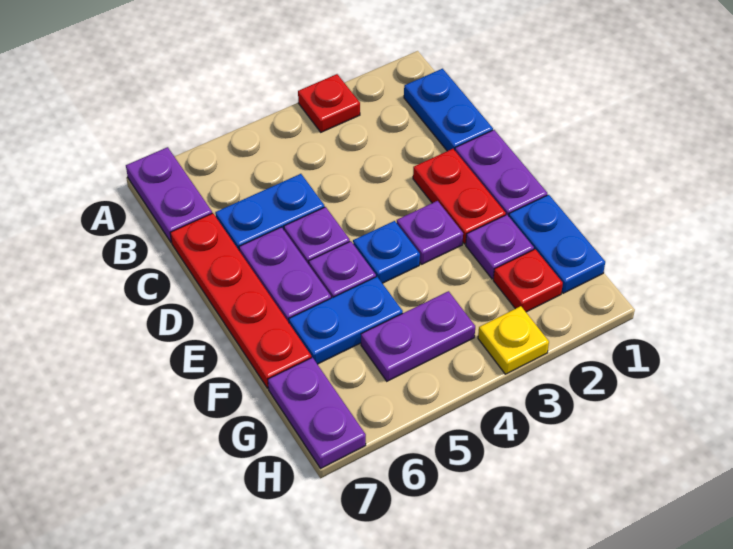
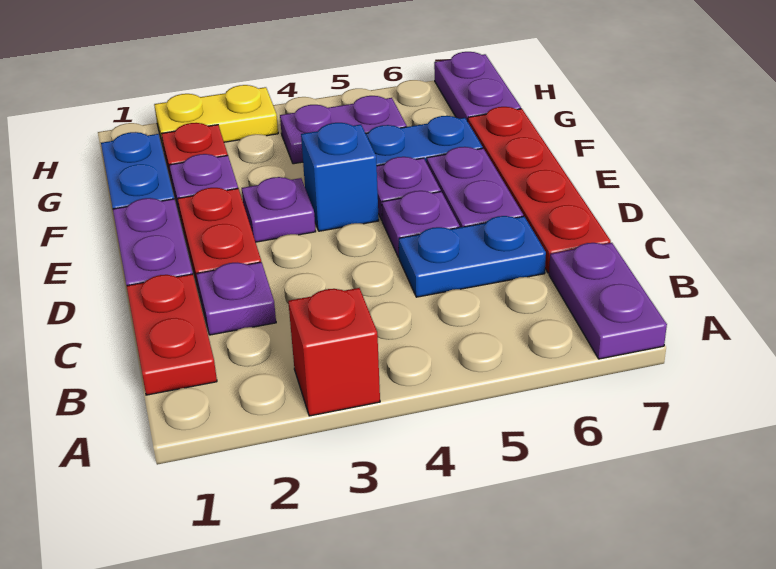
red plate A3 level 1 -> red brick A3 level 1
blue plate B1:C1 level 1 -> red plate B1:C1 level 1
none -> purple plate C2 level 1
blue plate E4 level 1 -> blue brick E4 level 1
yellow plate H3 level 1 -> yellow plate H2:H3 level 1

